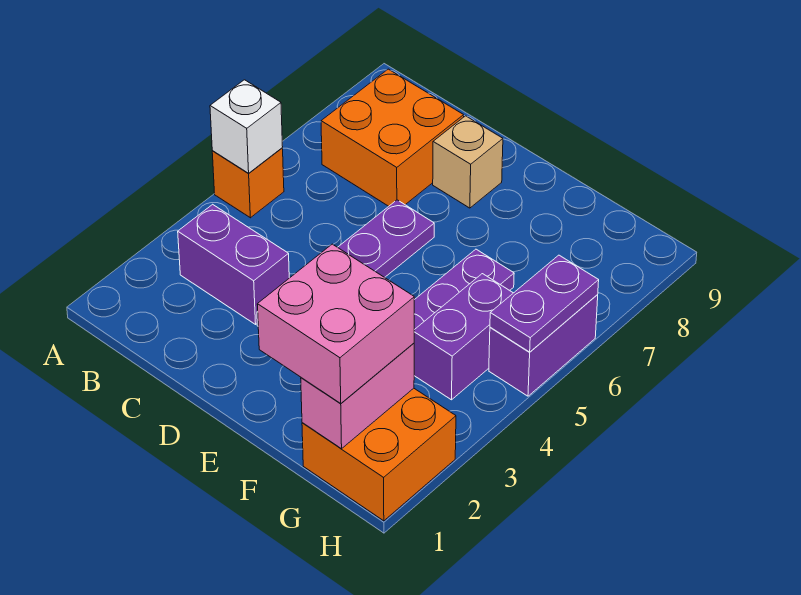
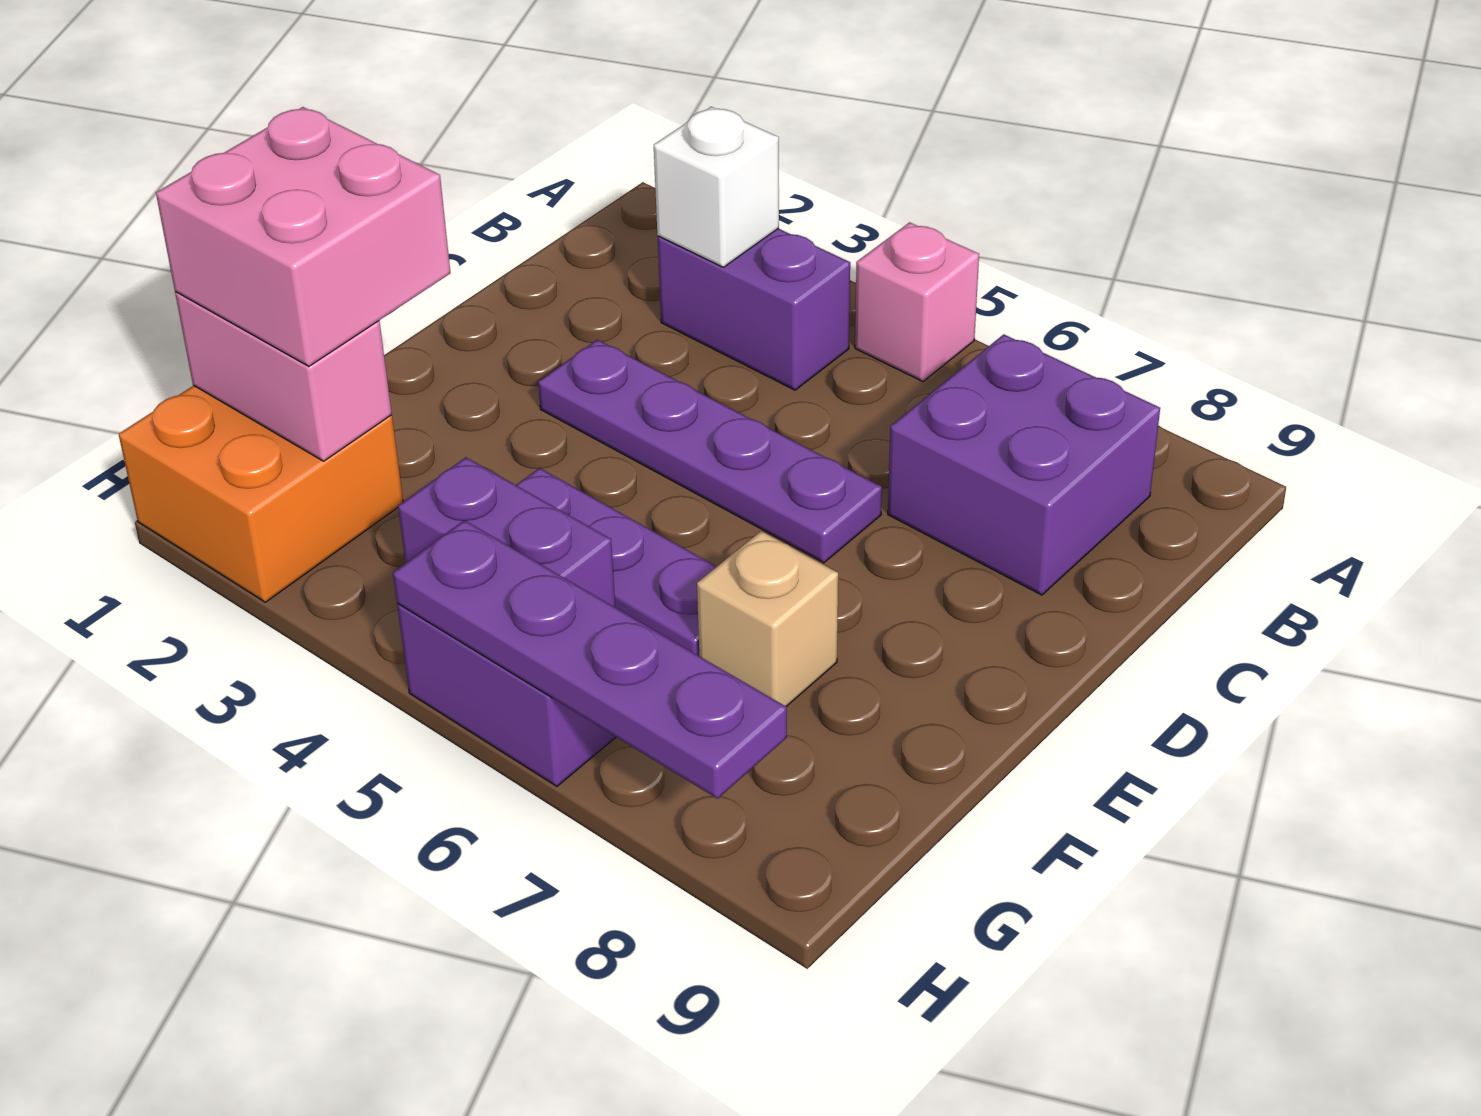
orange brick A5 level 1 -> pink brick A5 level 1
white brick A5 level 2 -> white brick B3 level 2
purple brick B3:C3 level 1 -> purple brick B3:B4 level 1
orange brick B7:C8 level 1 -> purple brick B7:C8 level 1
tan brick D8 level 1 -> tan brick F7 level 1
purple plate H5:H6 level 2 -> purple plate H5:H8 level 2

